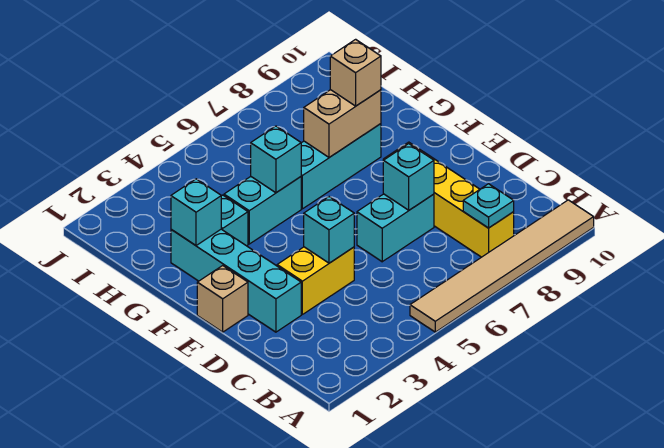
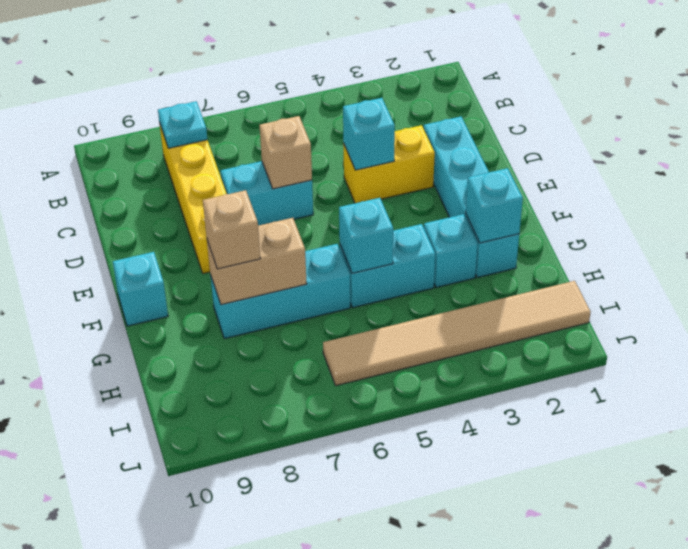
tan tile A5:A10 level 1 -> tan tile I1:I6 level 1
cyan brick D7 level 2 -> cyan brick F10 level 1
tan brick E1 level 1 -> tan brick D6 level 2

